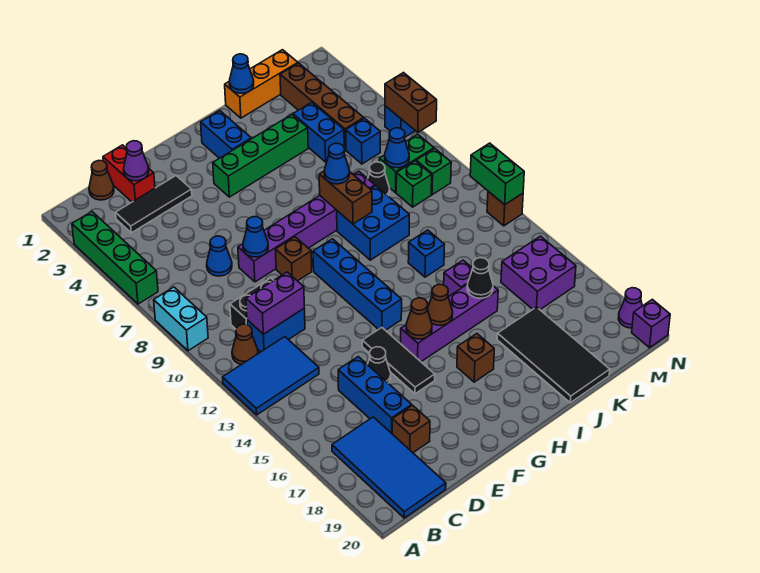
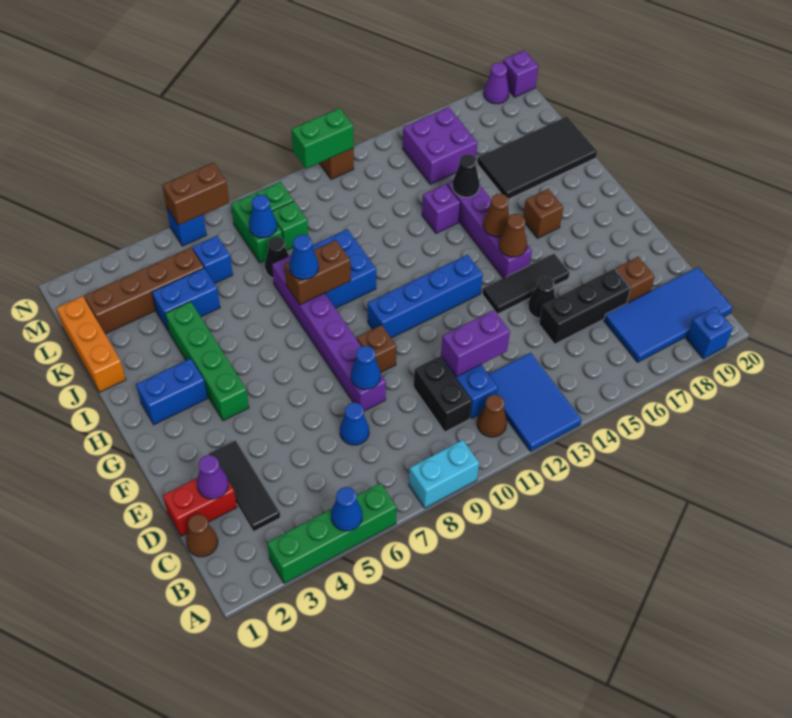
purple brick C11:D11 level 2 -> purple brick D11:D12 level 2
blue brick D15:D17 level 1 -> black brick D15:D17 level 1
blue cone J1 level 2 -> blue cone A5 level 2
blue brick J12 level 1 -> blue brick A19 level 1

